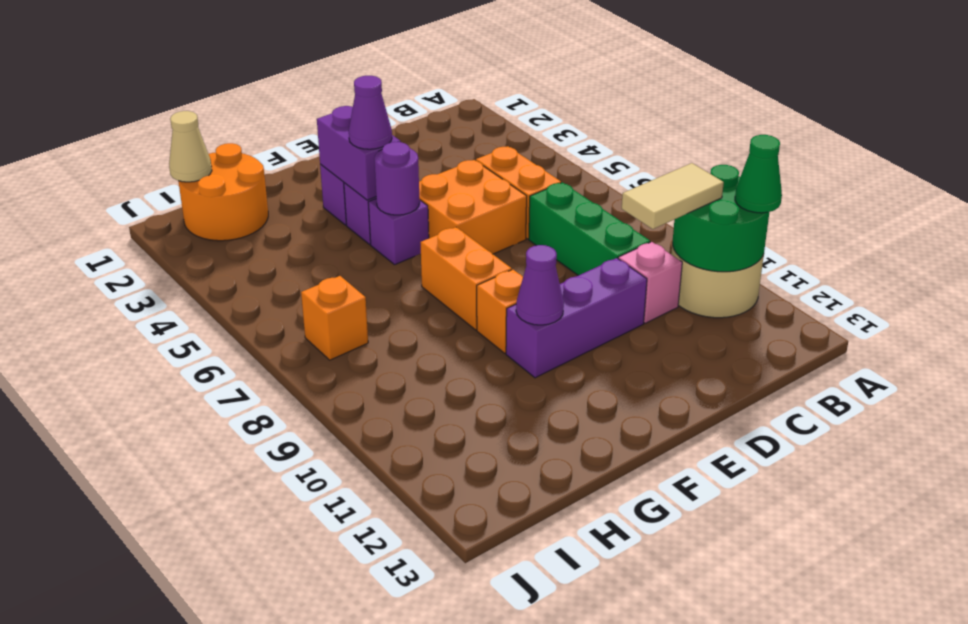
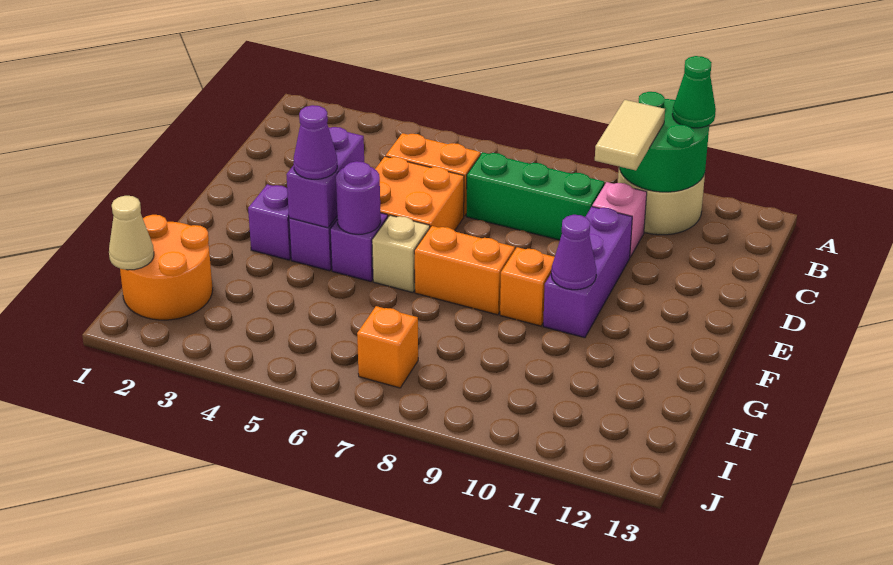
purple brick F3:F4 level 2 -> purple brick E4:F4 level 2
none -> tan brick F6 level 1

